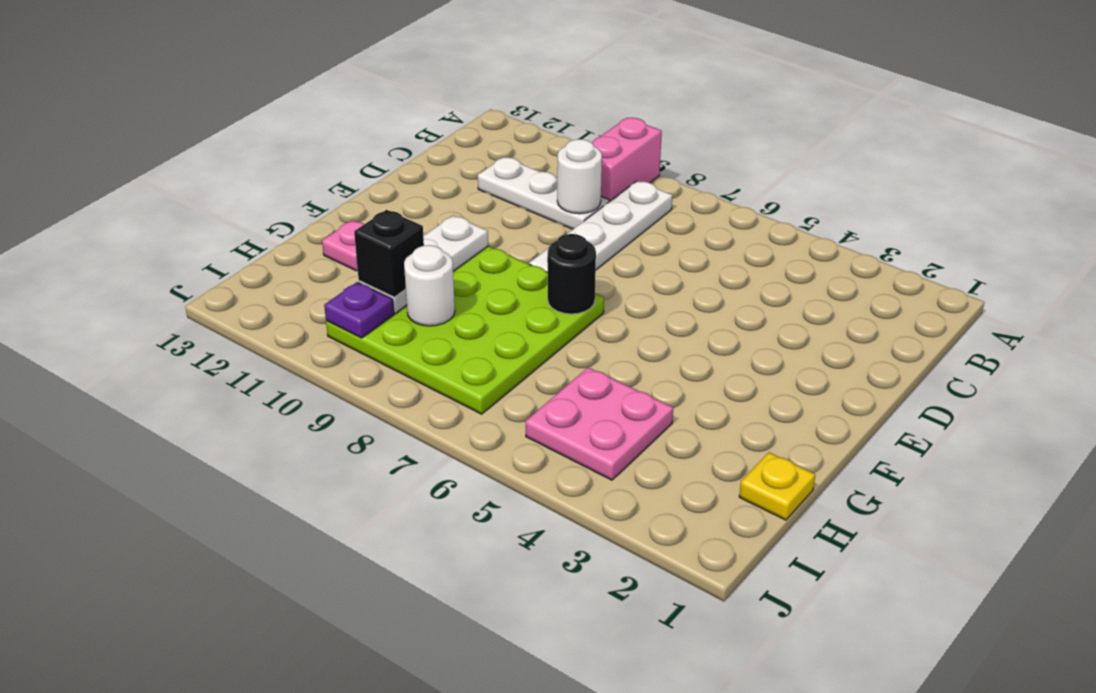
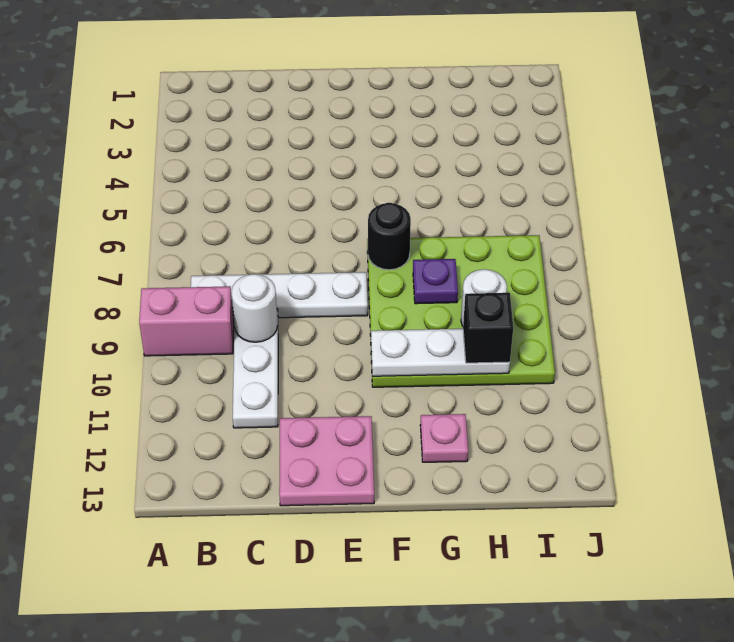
yellow plate H1 level 1 -> none
pink plate H4:I5 level 1 -> pink plate D12:E13 level 1
purple plate I10 level 2 -> purple plate G8 level 2

